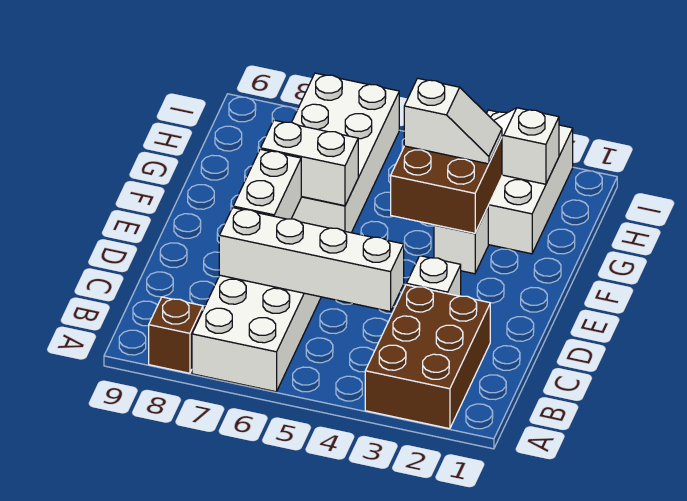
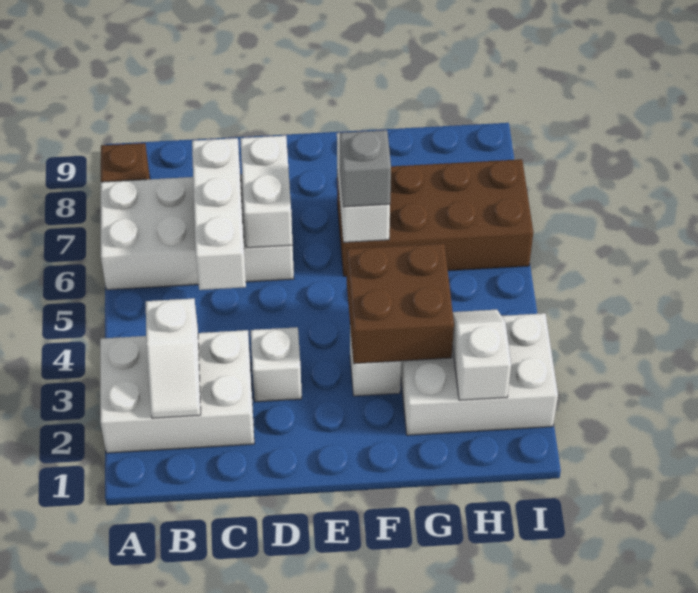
brown brick A2:C3 level 1 -> white brick A2:C3 level 1
white brick C4:C7 level 2 -> white brick C5:C7 level 2
white brick D7:E7 level 2 -> white brick D6:D7 level 2
white brick F6:I7 level 1 -> brown brick F6:I7 level 1
none -> grey brick F6 level 3
white slope G3:G4 level 3 top 4 -> white slope B2:B3 level 2 top 3

